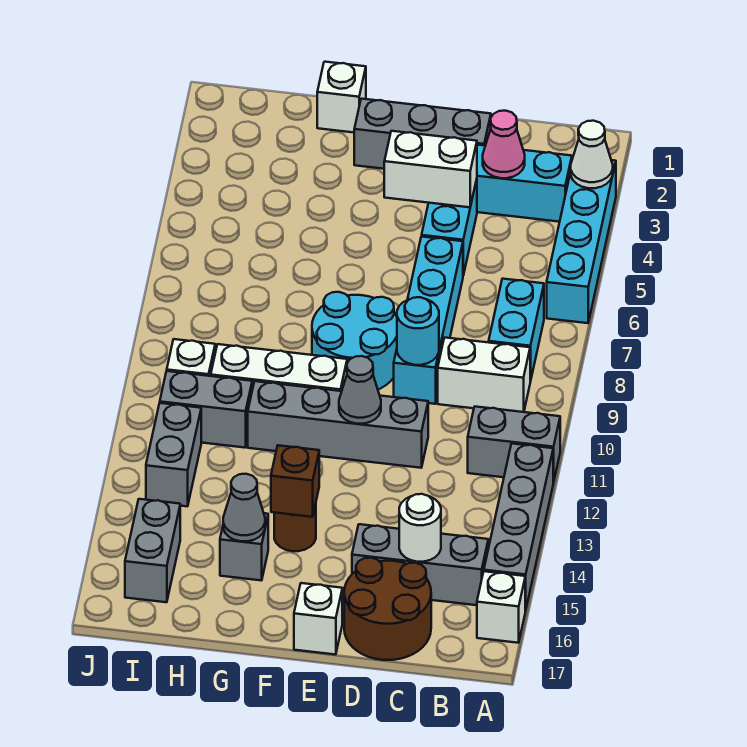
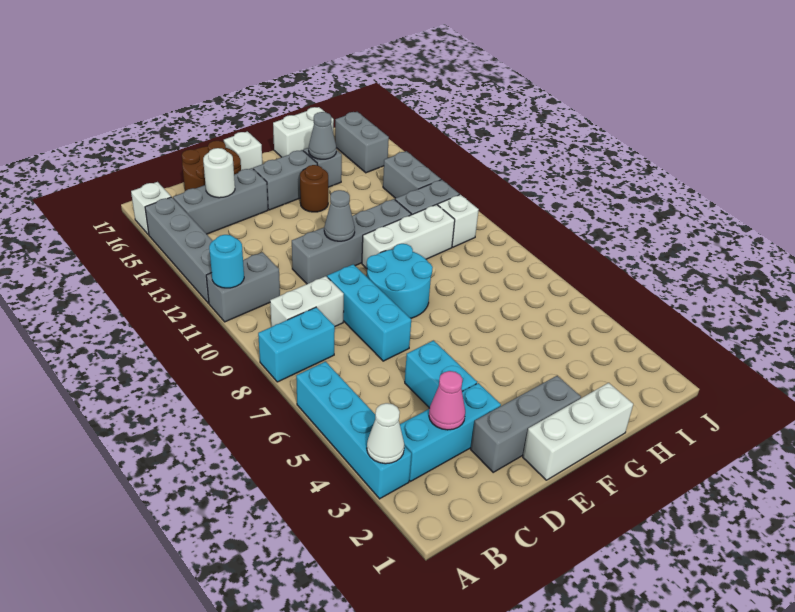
cyan brick B7:B8 level 1 -> cyan brick A8:B8 level 1
white brick D4:E4 level 2 -> white brick G17:H17 level 1
cyan brick D6:D9 level 1 -> cyan brick D7:D9 level 1
cyan round brick D9 level 2 -> cyan round brick A11 level 2
none -> grey brick E15:F15 level 1
brown brick F14 level 2 -> none
white brick G1 level 1 -> white brick E1:G1 level 1

